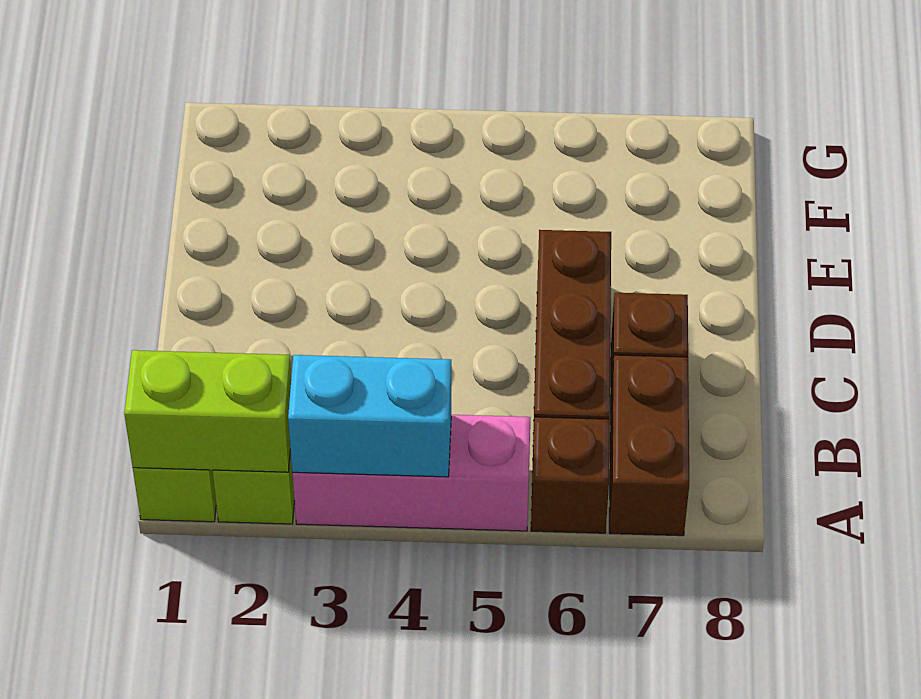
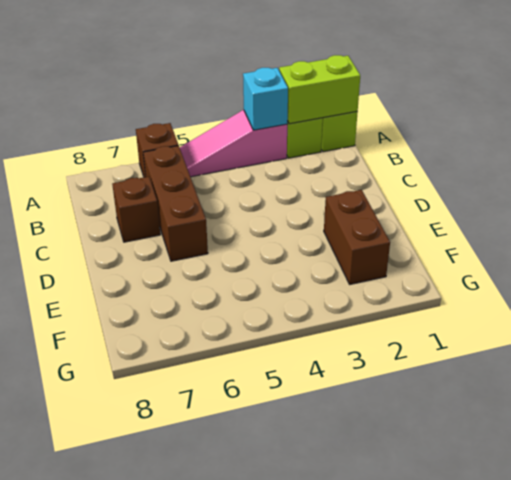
pink brick A3:A5 level 1 -> pink slope A3:A5 level 1 top 3
cyan brick A3:A4 level 2 -> cyan brick A3 level 2
brown brick A7:B7 level 1 -> brown brick E2:F2 level 1

